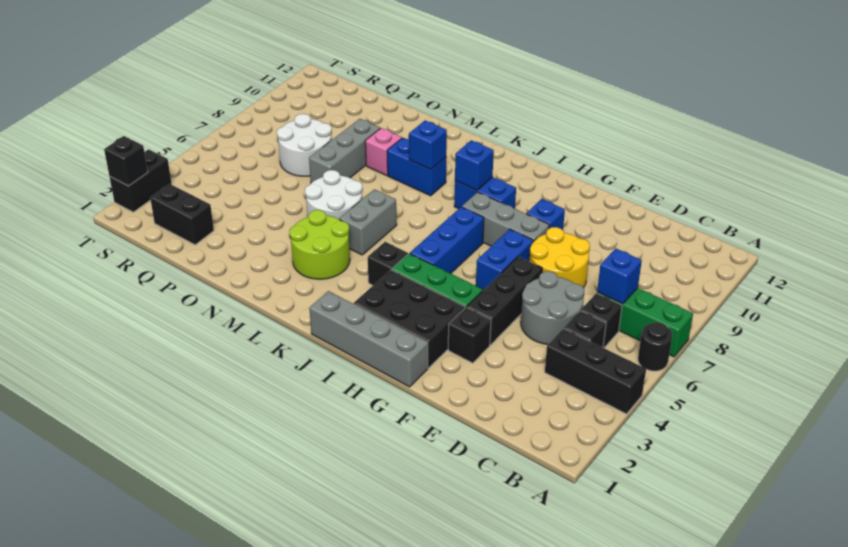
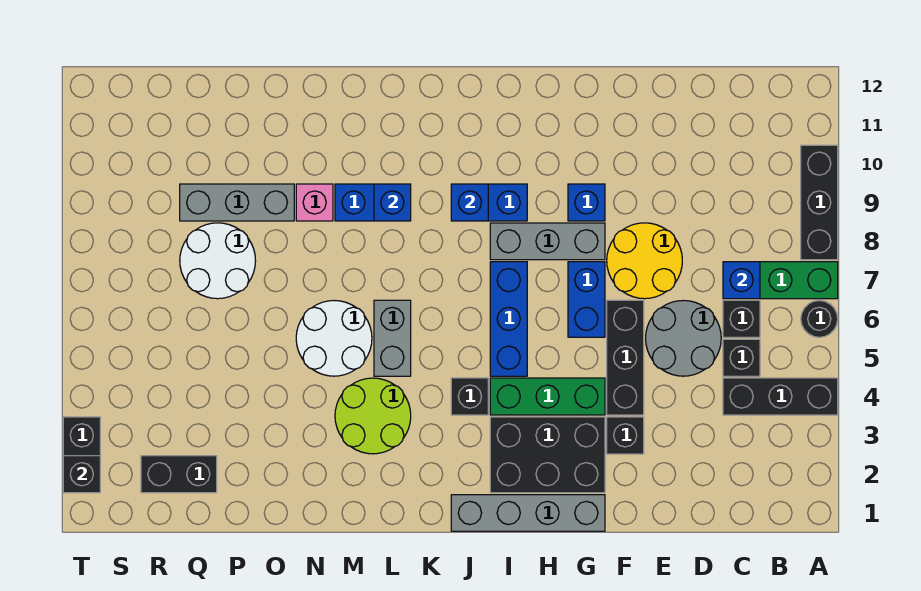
none -> black brick A8:A10 level 1
grey brick O7:O9 level 1 -> grey brick O9:Q9 level 1

